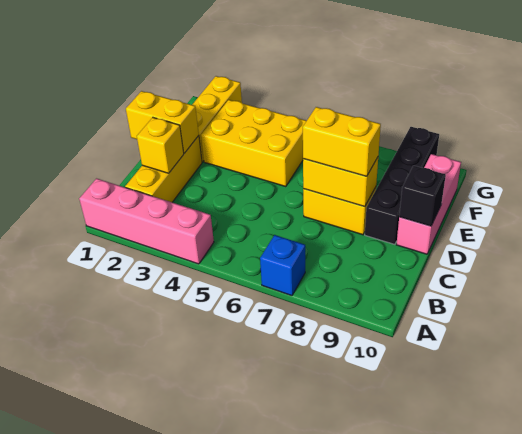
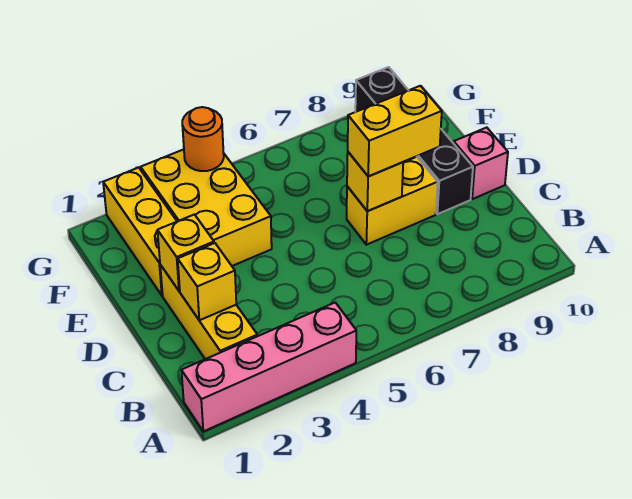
blue brick A7 level 1 -> none
yellow brick D1:D2 level 2 -> yellow brick D2 level 2
yellow brick D7:D8 level 2 -> yellow brick D7 level 2
pink brick D10:F10 level 1 -> pink brick D10 level 1
black brick D10 level 2 -> none
yellow brick E3:F5 level 1 -> yellow brick E3:G4 level 1
none -> orange round brick G4 level 2

